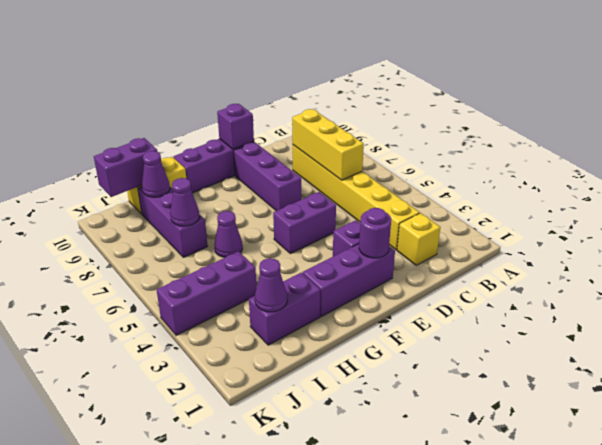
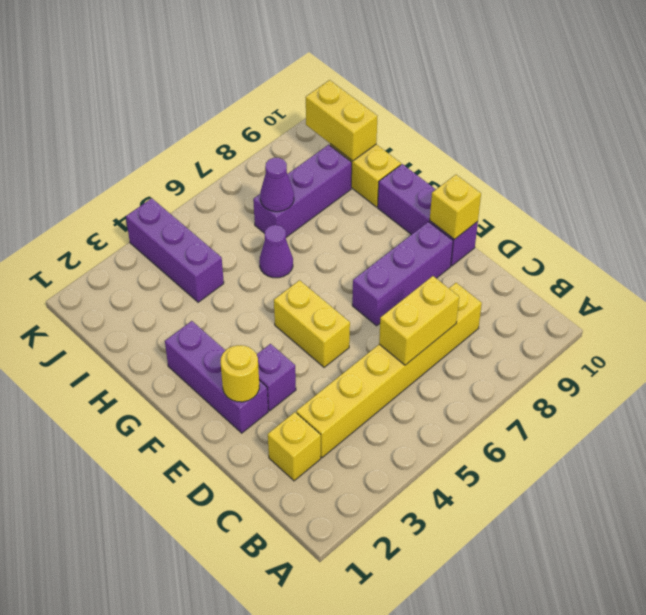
yellow brick C6:C8 level 2 -> yellow brick C6:C7 level 2
purple round brick E2 level 2 -> yellow round brick E2 level 2
purple brick E5:F5 level 1 -> yellow brick E5:F5 level 1
purple brick E10 level 2 -> yellow brick E10 level 2
purple brick H2:I2 level 1 -> none
purple cone I2 level 2 -> none
purple cone I9 level 2 -> none
purple brick I10:J10 level 2 -> yellow brick I10:J10 level 2

